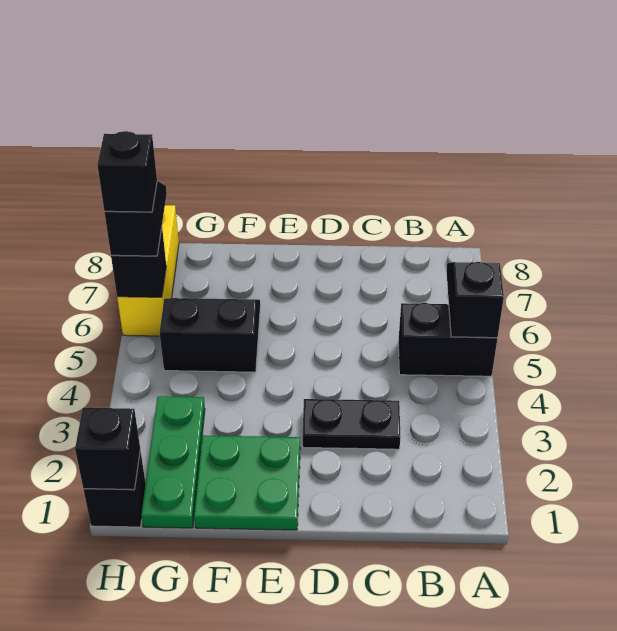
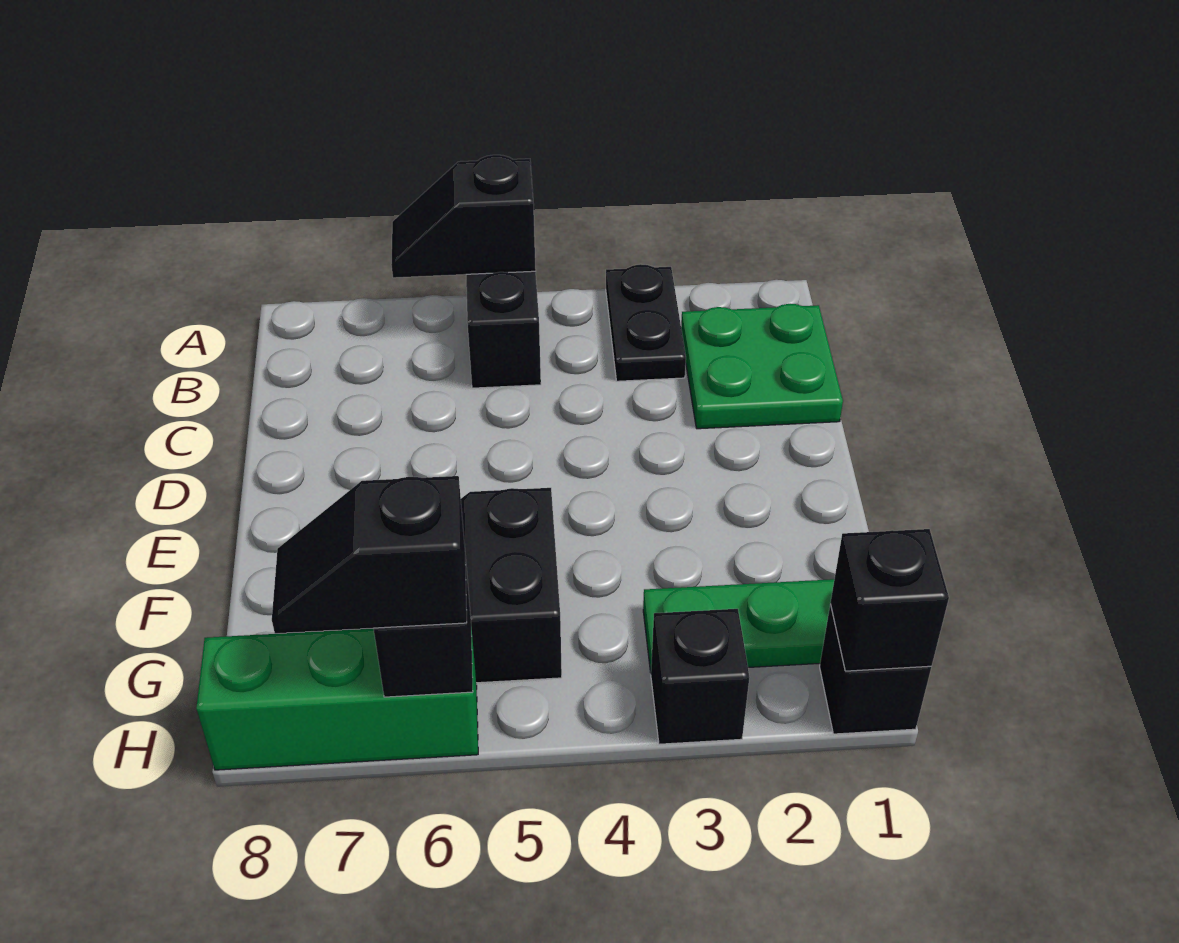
black plate C3:D3 level 1 -> black plate A3:B3 level 1
green plate E1:F2 level 1 -> green plate B1:C2 level 1
yellow brick H6:H8 level 1 -> green brick H6:H8 level 1
black brick H6 level 4 -> black brick H3 level 1

